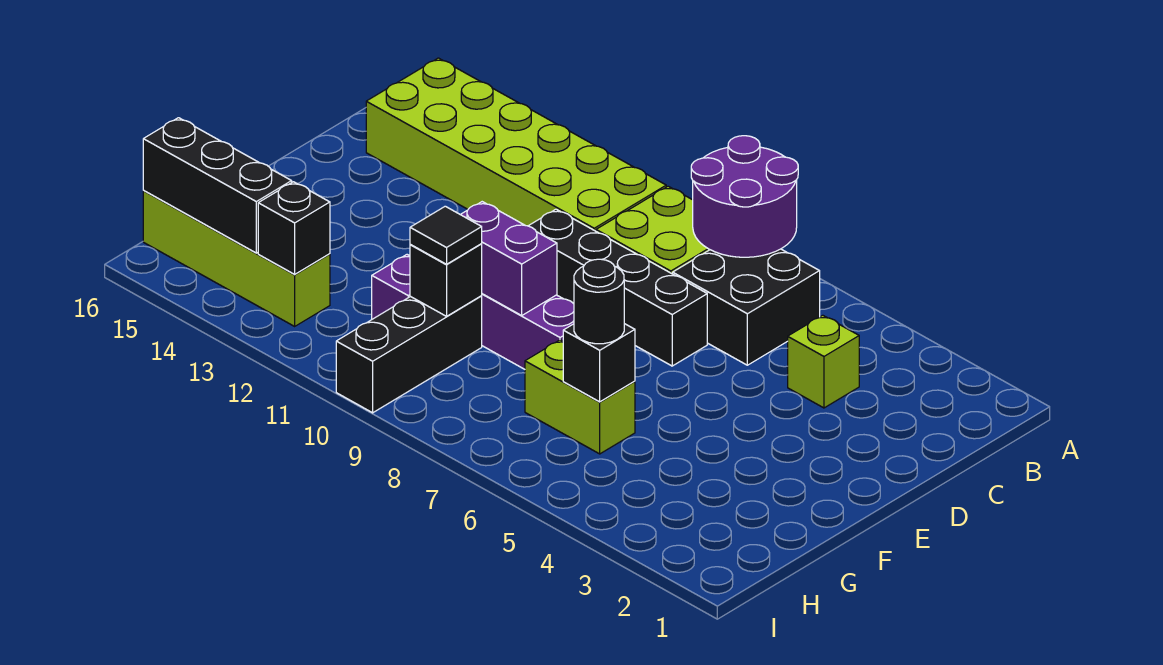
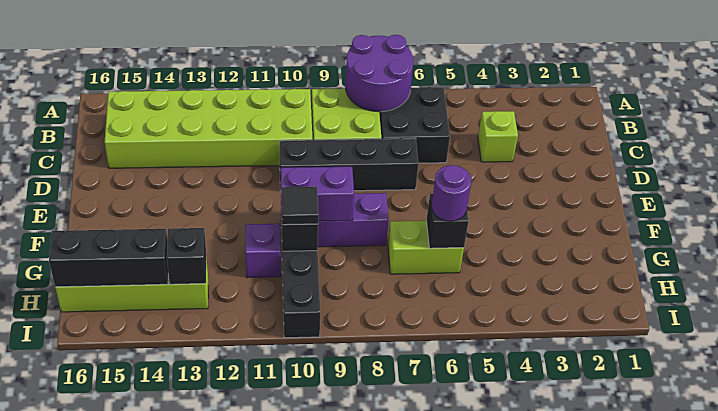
black round brick G6 level 3 -> purple round brick G6 level 3

